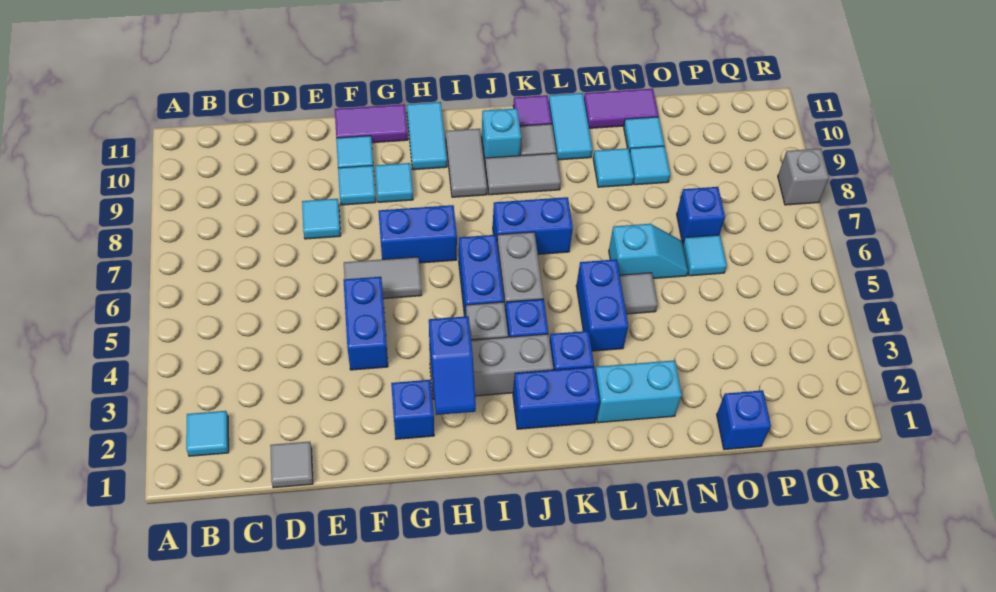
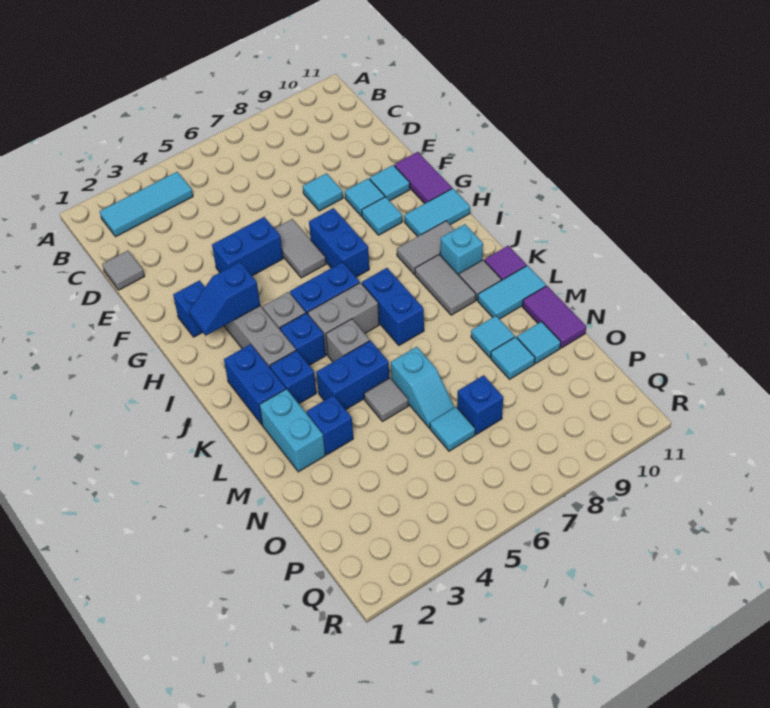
cyan tile B2 level 1 -> cyan tile B2:B4 level 1
blue brick O1 level 1 -> blue brick M3 level 1
grey brick R8 level 1 -> grey brick K5 level 1

